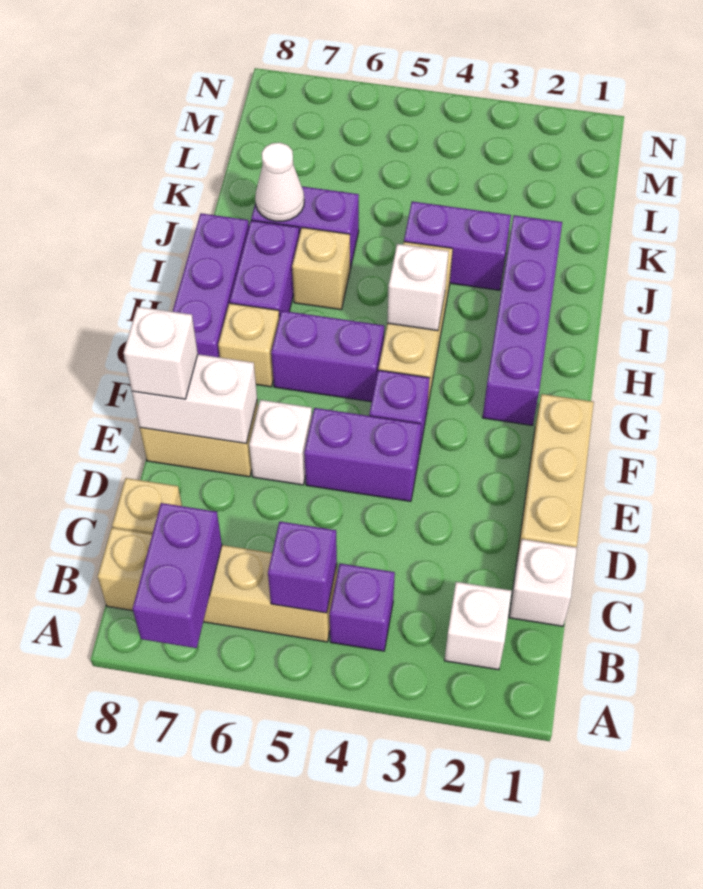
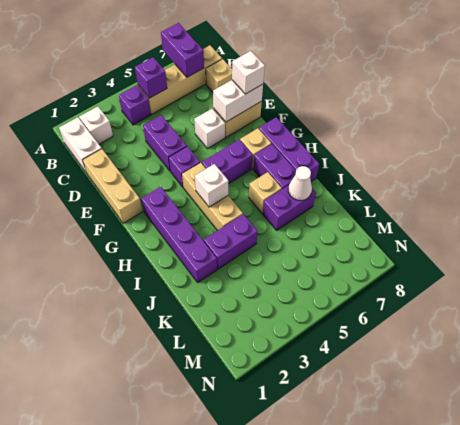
white brick C1 level 1 -> white brick B1:C1 level 1
purple brick E4:E5 level 1 -> purple brick D4:E4 level 1

